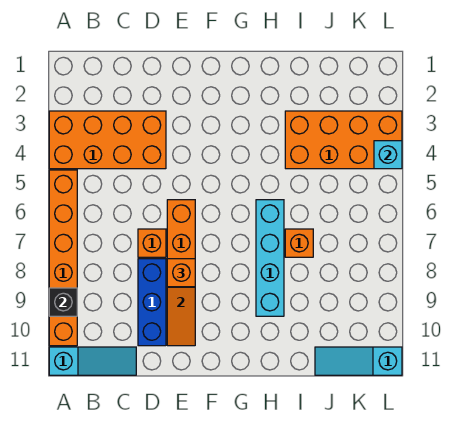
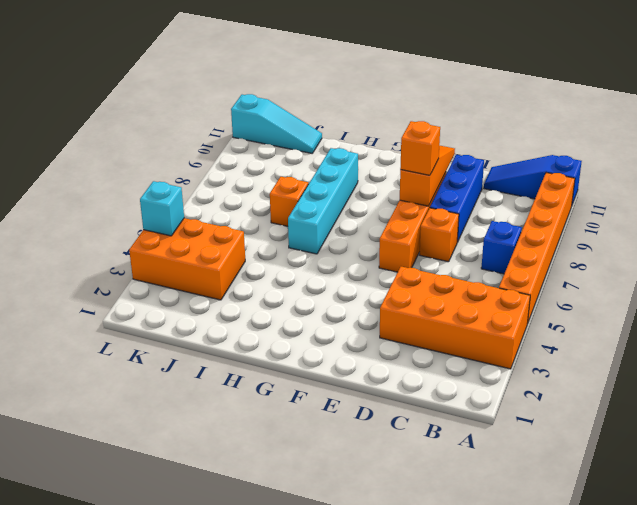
black brick A9 level 2 -> none
cyan slope A11:C11 level 1 top A -> blue slope A11:C11 level 1 top A
none -> blue brick B7 level 1
orange brick I3:L4 level 1 -> orange brick J3:L4 level 1

